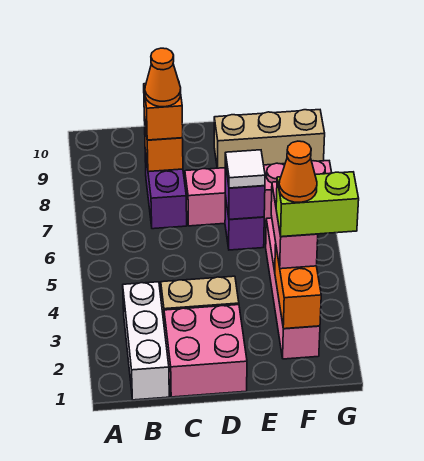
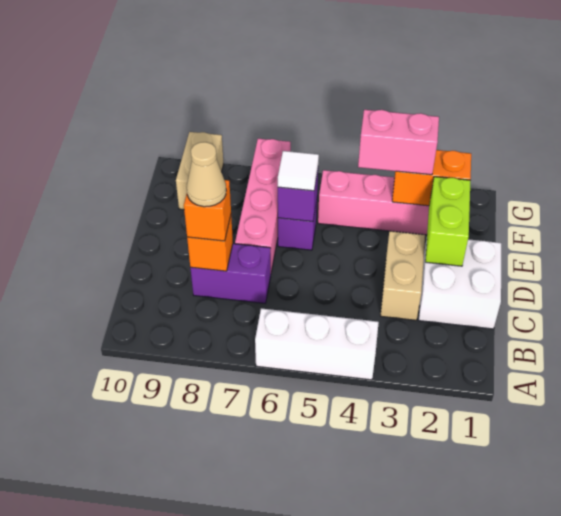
white brick B1:B3 level 1 -> white brick A4:A6 level 1
pink brick C1:D2 level 1 -> white brick C1:D2 level 1
orange cone C8 level 4 -> tan cone C8 level 4
tan brick E9:G9 level 1 -> tan brick F9:G9 level 1
lime brick F3:G3 level 4 -> lime brick D2:E2 level 2
orange cone F3 level 5 -> none

